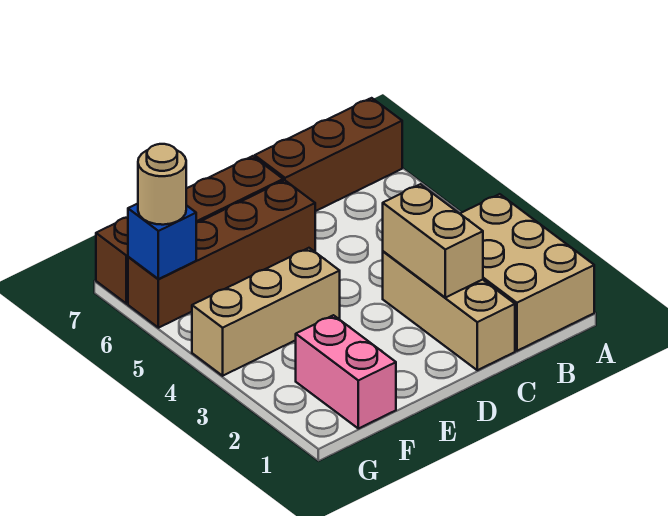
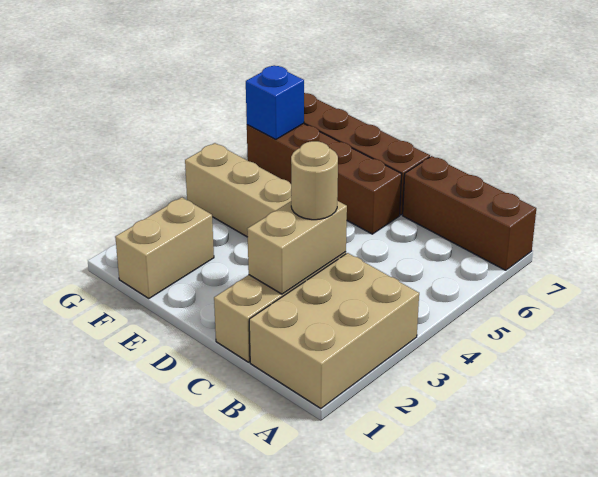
pink brick F1:F2 level 1 -> tan brick F1:F2 level 1
tan round brick G6 level 3 -> tan round brick C3 level 3

